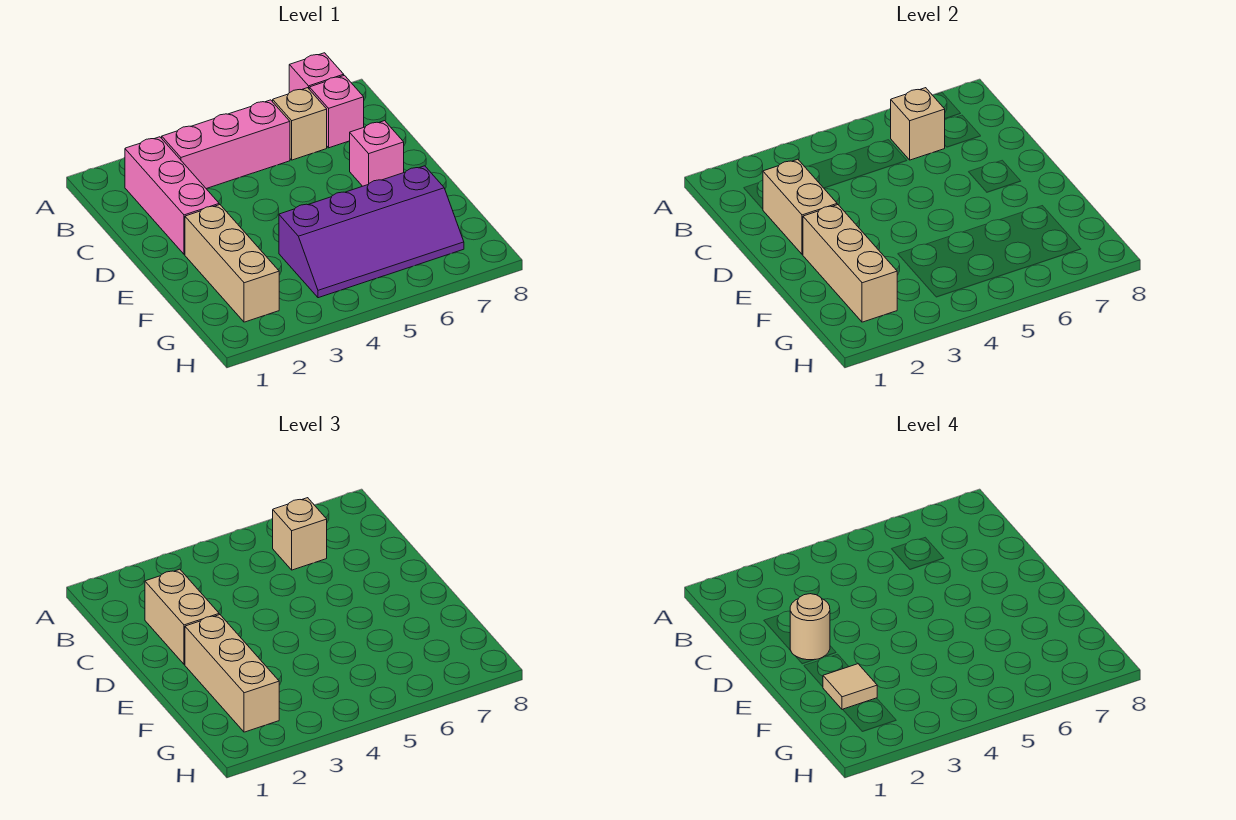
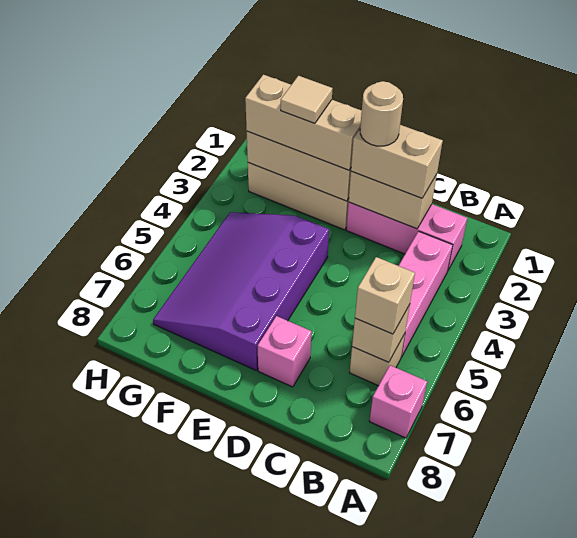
pink brick B7 level 1 -> none
purple slope F4:G7 level 1 top F -> purple slope E4:G7 level 1 top E

